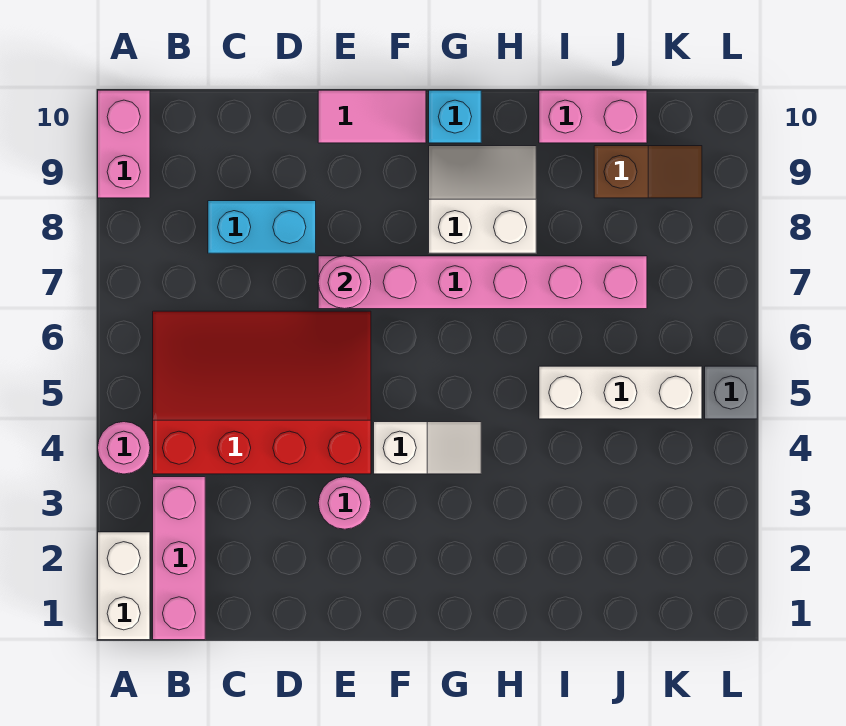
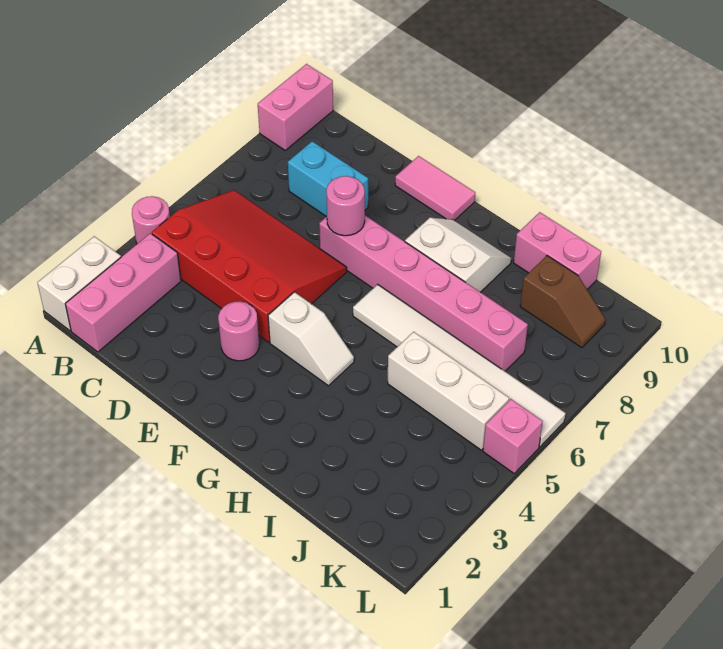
none -> white tile G6:L6 level 1
cyan brick G10 level 1 -> none
grey brick L5 level 1 -> pink brick L5 level 1

